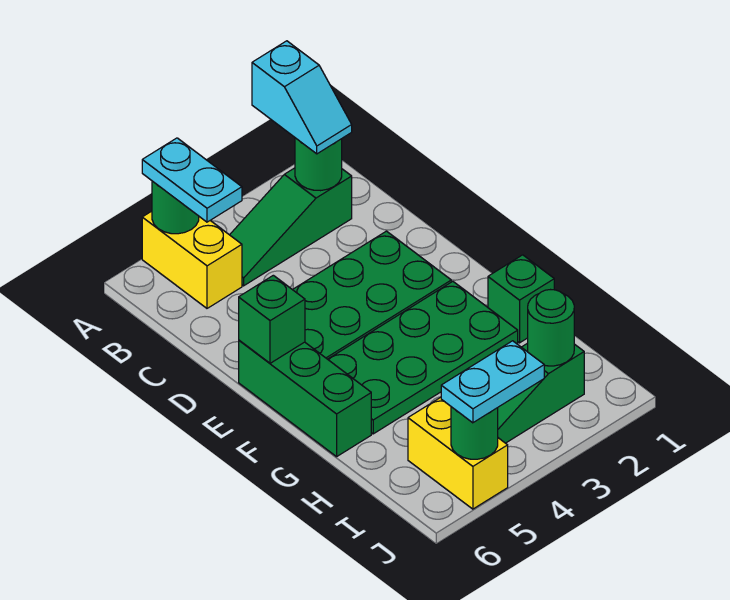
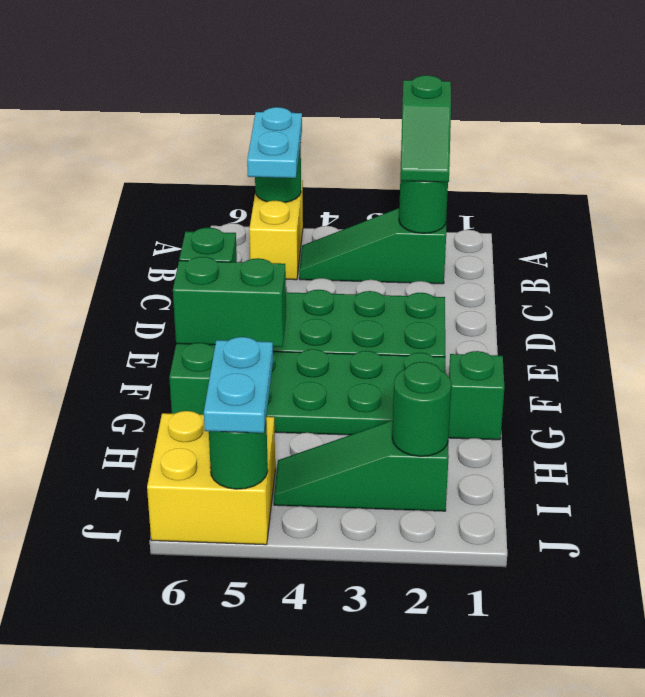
cyan slope A2:B2 level 3 top A -> green slope A2:B2 level 3 top A
none -> green brick F5:F6 level 2
yellow brick I5:J5 level 1 -> yellow brick I5:J6 level 1
cyan plate J4:J5 level 3 -> cyan plate I5:J5 level 3

